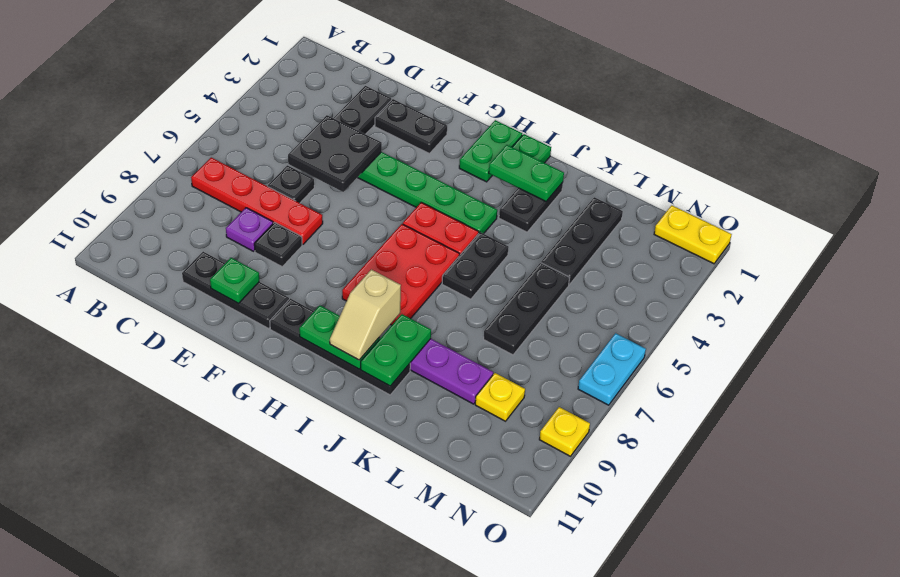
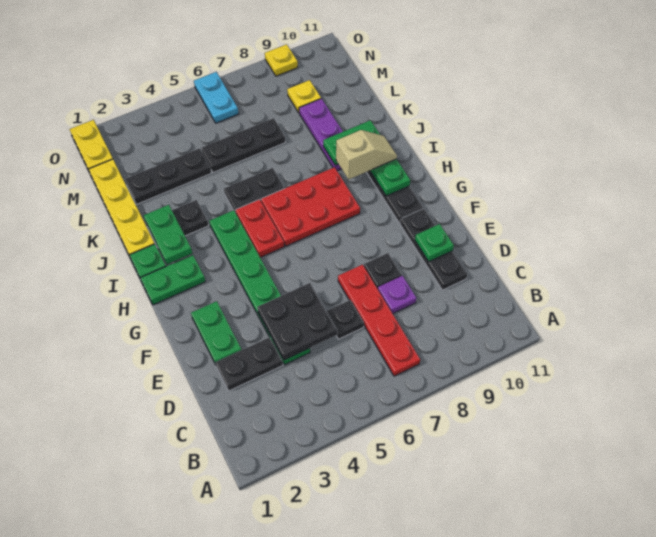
black plate E2:F2 level 1 -> green plate E2:F2 level 1
none -> yellow plate J1:M1 level 1
cyan plate O6:O7 level 1 -> cyan plate N6:O6 level 1

